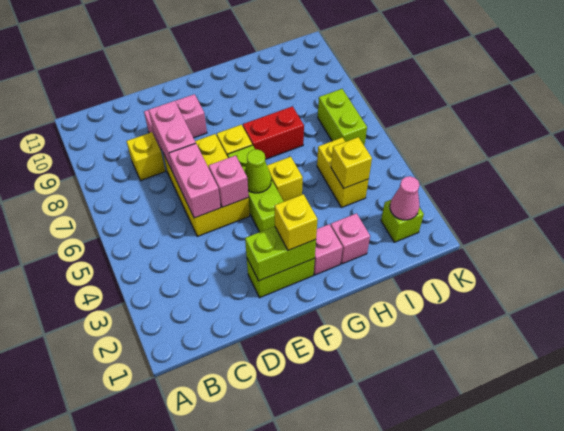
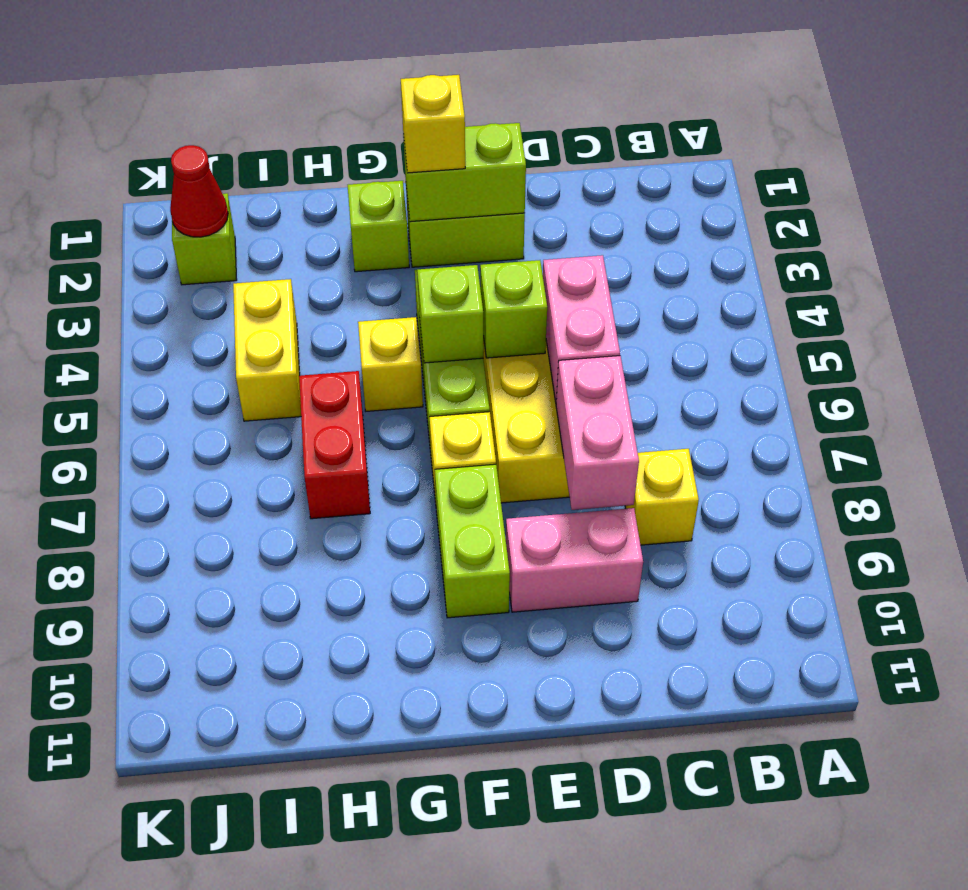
pink brick E5 level 2 -> lime brick E5 level 2
lime cone F5 level 2 -> lime brick F5 level 2
pink brick G2 level 1 -> lime brick G2 level 1
red brick G7:H7 level 1 -> red brick H6:H7 level 1
pink brick H2 level 1 -> none
yellow brick I4 level 2 -> none
pink cone J2 level 2 -> red cone J2 level 2
lime brick J6:J7 level 1 -> lime brick F8:F9 level 1

